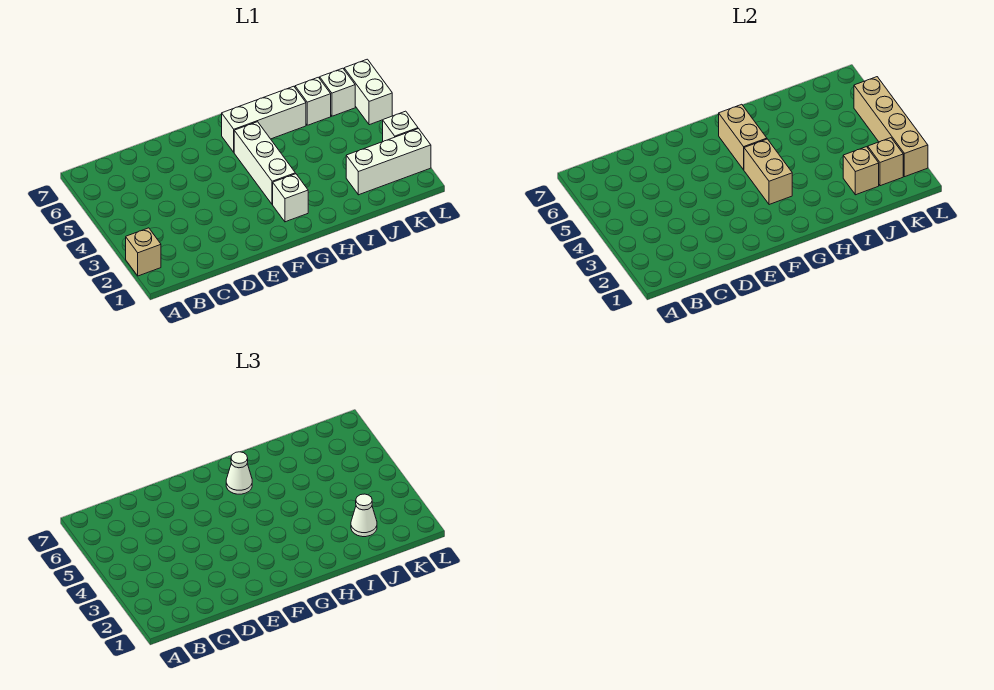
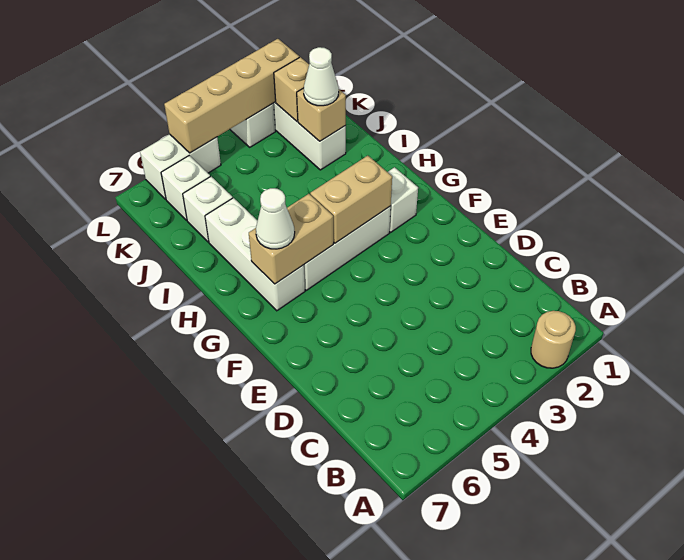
tan brick A2 level 1 -> tan round brick A2 level 1

